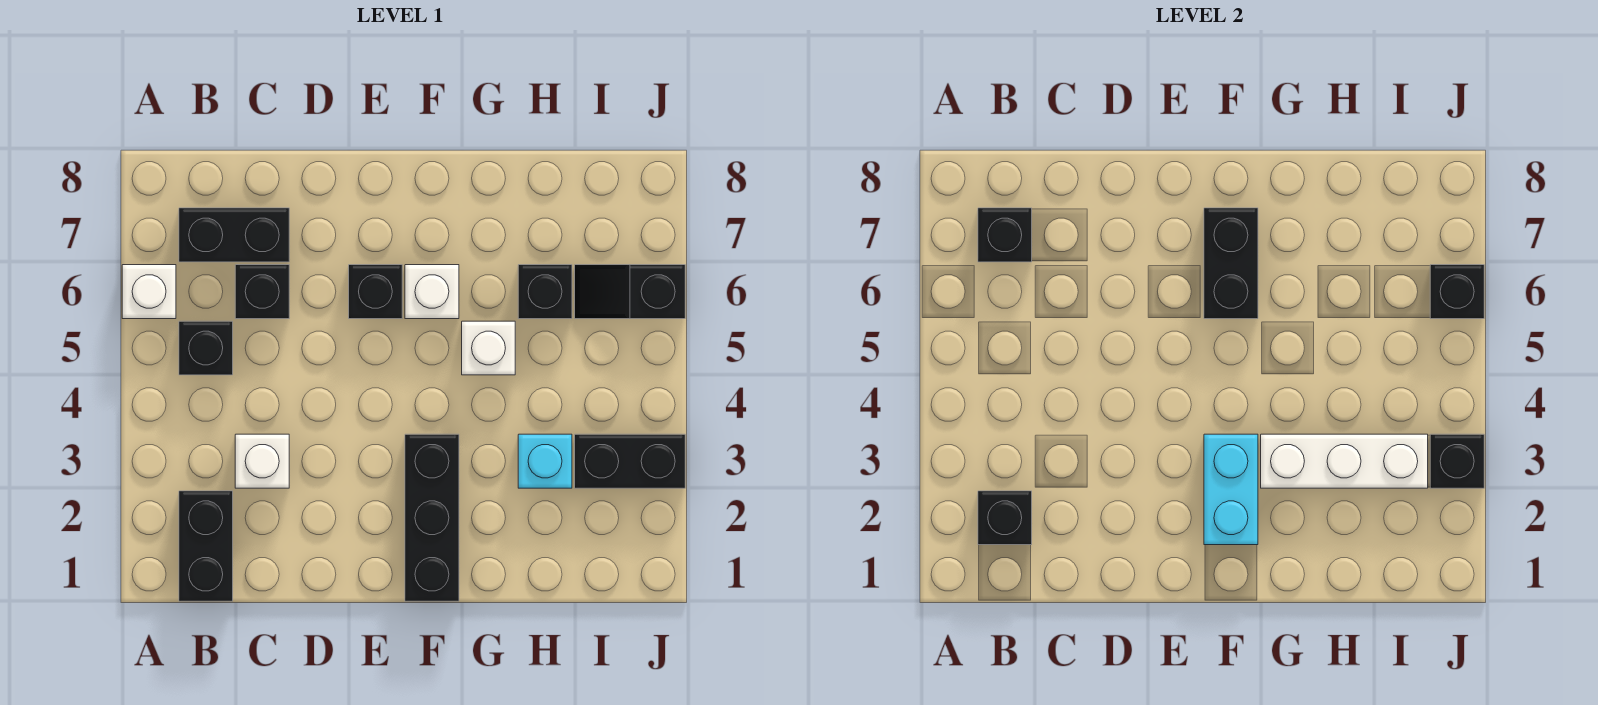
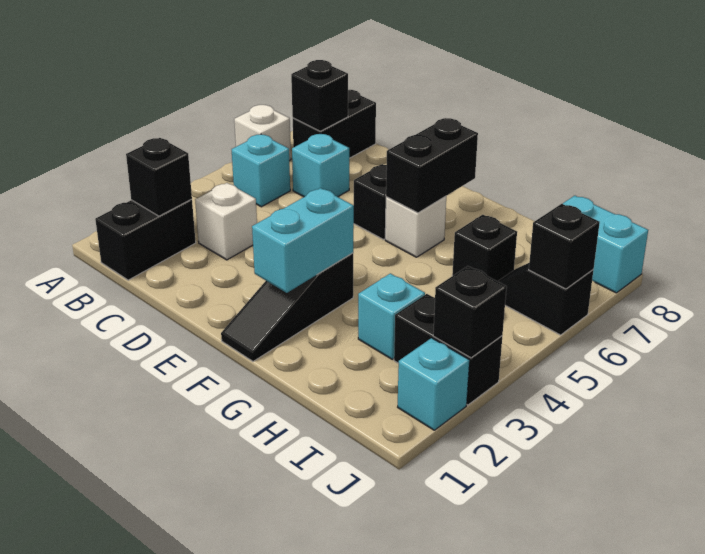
black brick B5 level 1 -> cyan brick B5 level 1
black brick B7:C7 level 1 -> black brick B7:B8 level 1
black brick C6 level 1 -> cyan brick C6 level 1
black brick F1:F3 level 1 -> black slope F1:F3 level 1 top 3
white brick G3:I3 level 2 -> none
white brick G5 level 1 -> none
none -> cyan brick I8:J8 level 1
none -> cyan brick J2 level 1

